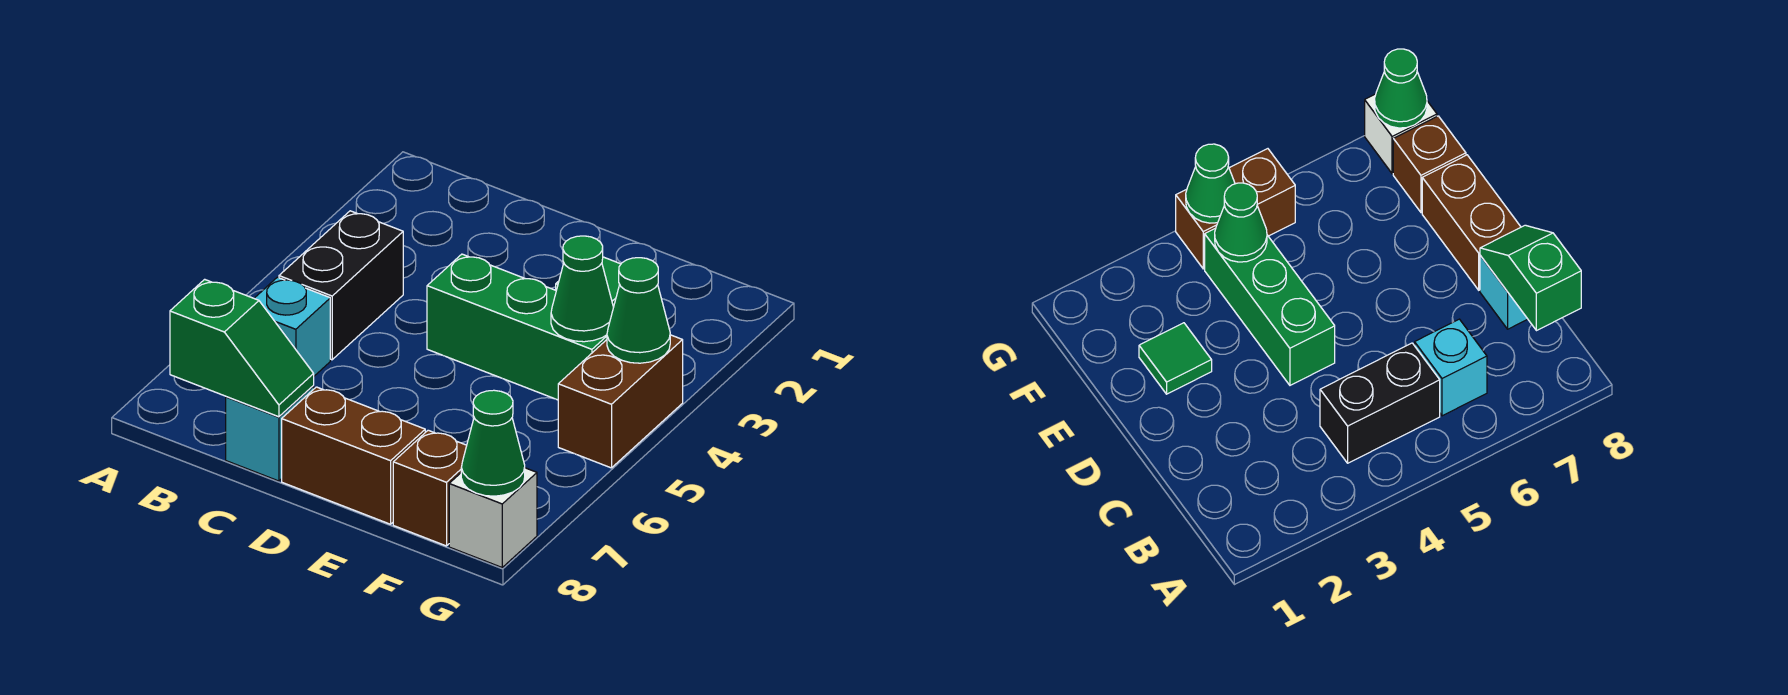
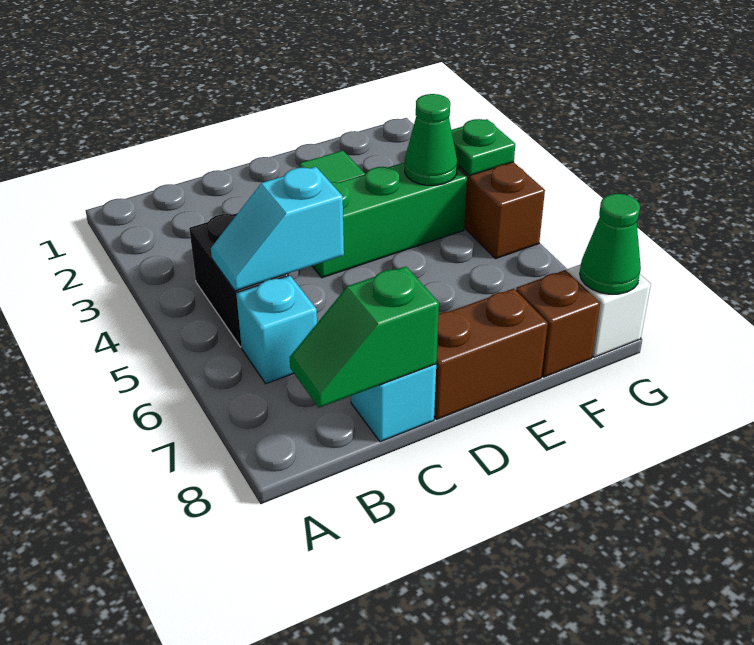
none -> cyan slope B5:C5 level 2 top C
green slope B8:C8 level 2 top B -> green slope B8:C8 level 2 top C
green cone G4 level 2 -> green plate G4 level 2

